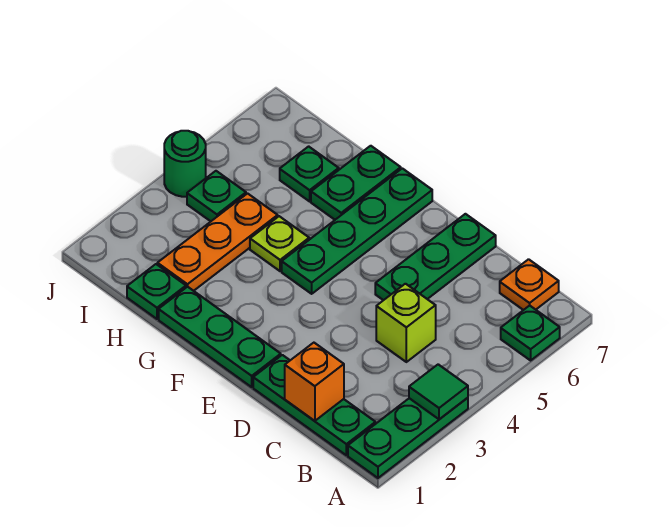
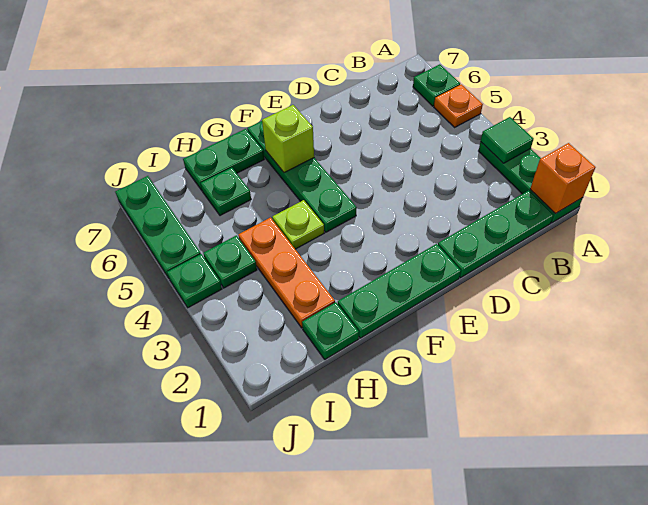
orange plate B7 level 1 -> orange plate A5 level 1
orange brick C1 level 2 -> orange brick A1 level 2
lime brick C4 level 1 -> lime brick F6 level 2
green plate D5:D7 level 1 -> green plate J5:J7 level 1
green plate G6:G7 level 1 -> green plate G7:H7 level 1
green round brick J4 level 1 -> green plate J4 level 1

